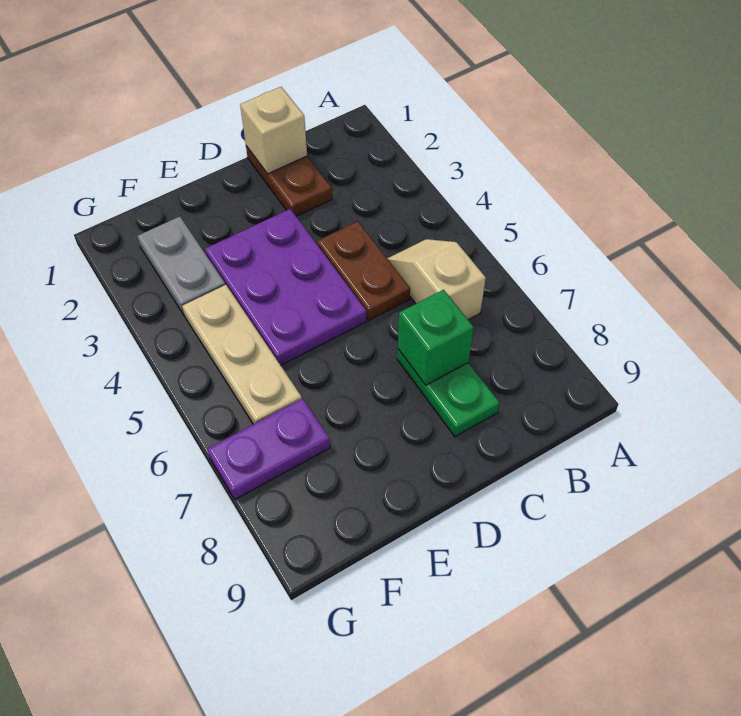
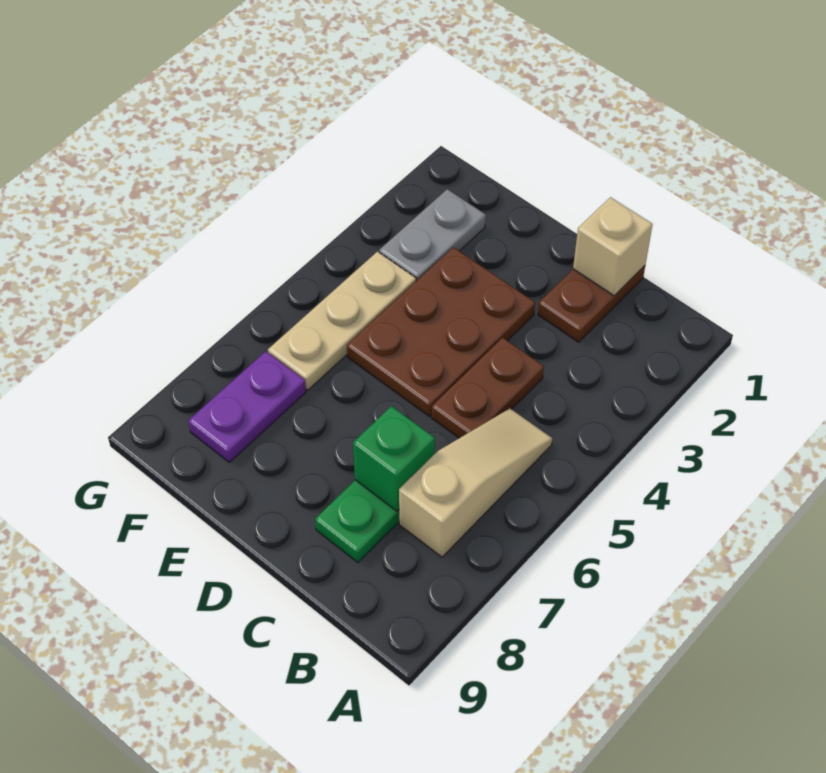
tan slope B5:B6 level 1 top 6 -> tan slope B5:B7 level 1 top 7
purple plate D3:E5 level 1 -> brown plate D3:E5 level 1
purple plate F7:G7 level 1 -> purple plate F7:F8 level 1

